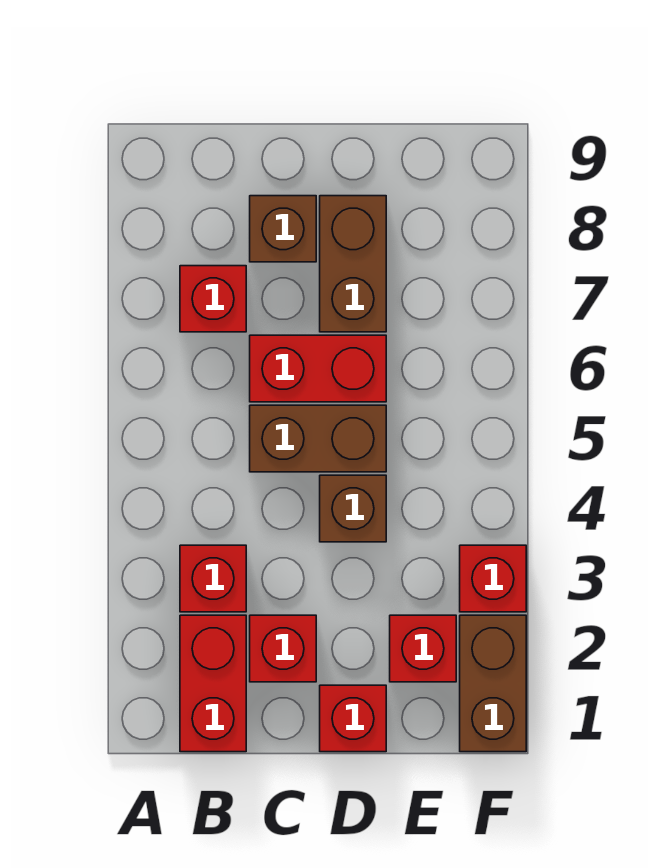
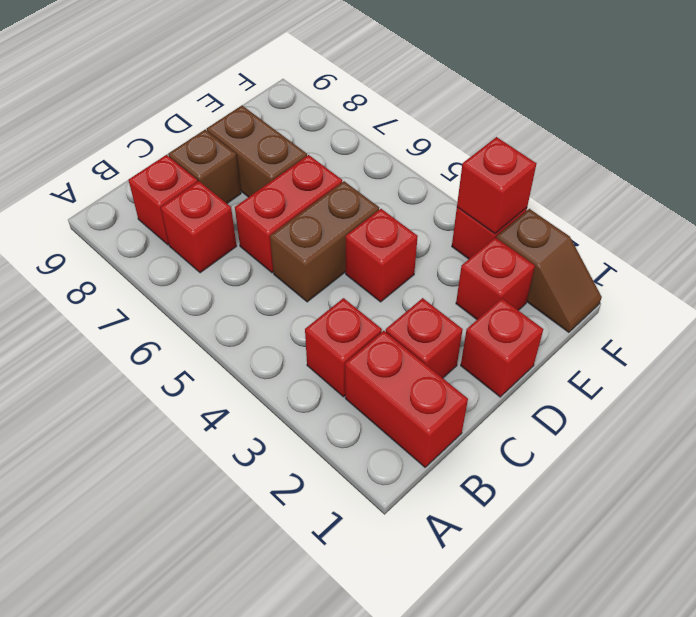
none -> red brick B8 level 1
brown brick D4 level 1 -> red brick D4 level 1
brown brick F1:F2 level 1 -> brown slope F1:F2 level 1 top 2
none -> red brick F3 level 2

